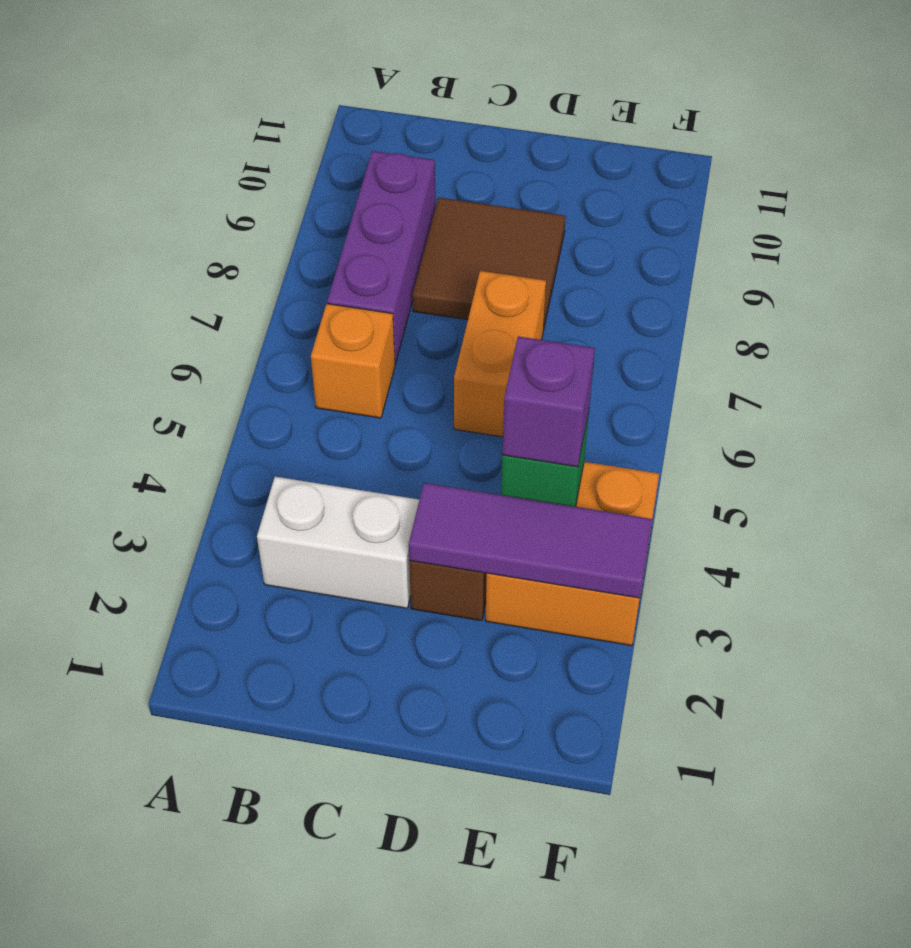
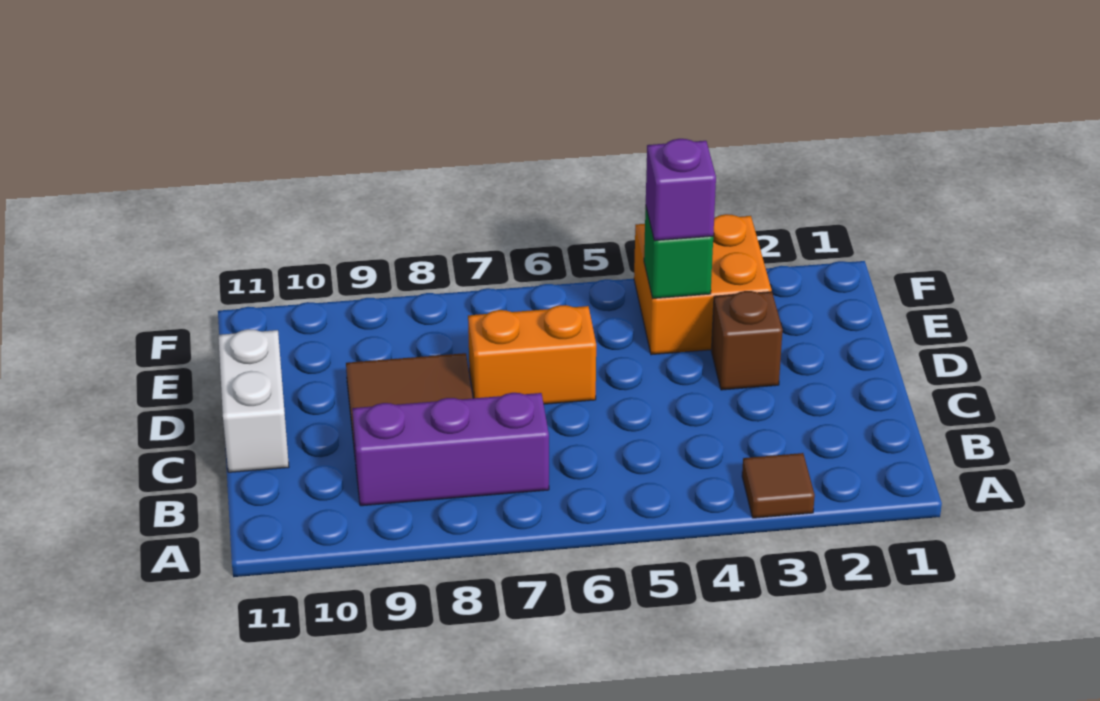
none -> brown tile A3 level 1
white brick B3:C3 level 1 -> white brick C11:D11 level 1
orange brick B6 level 1 -> none
purple tile D3:F3 level 2 -> none

